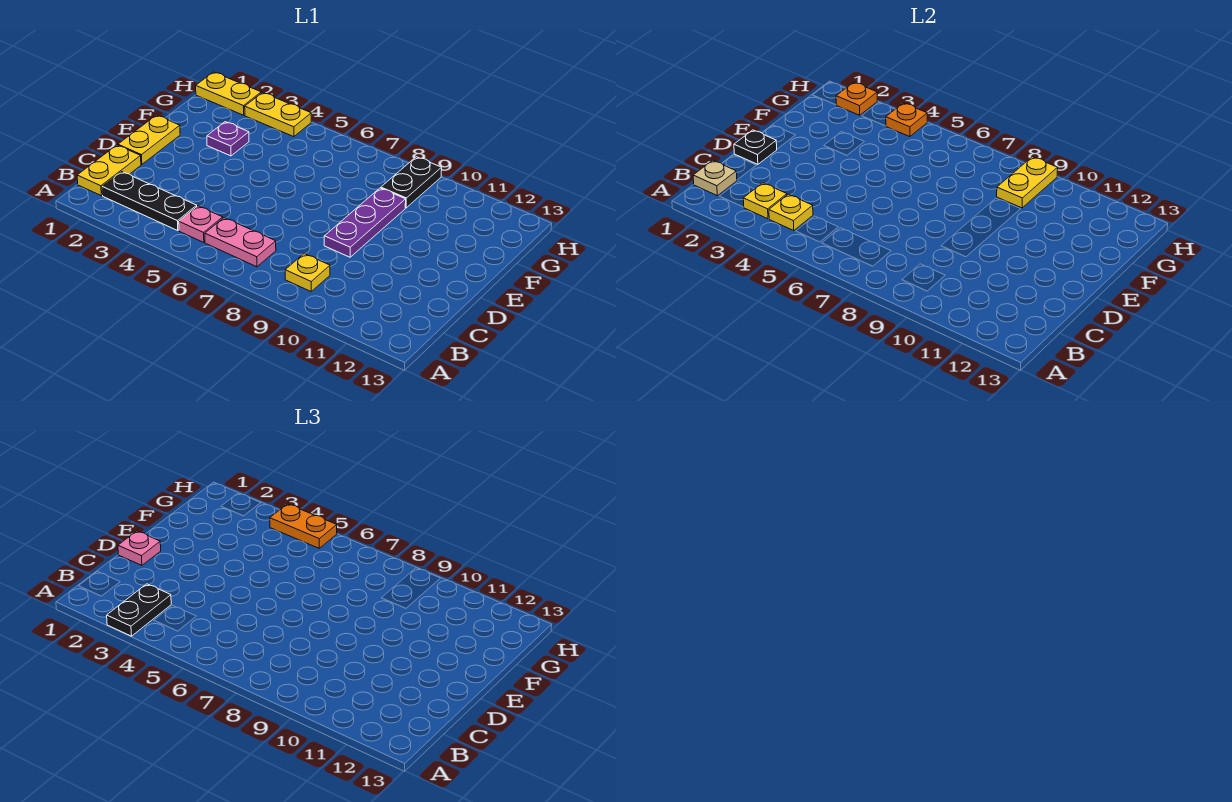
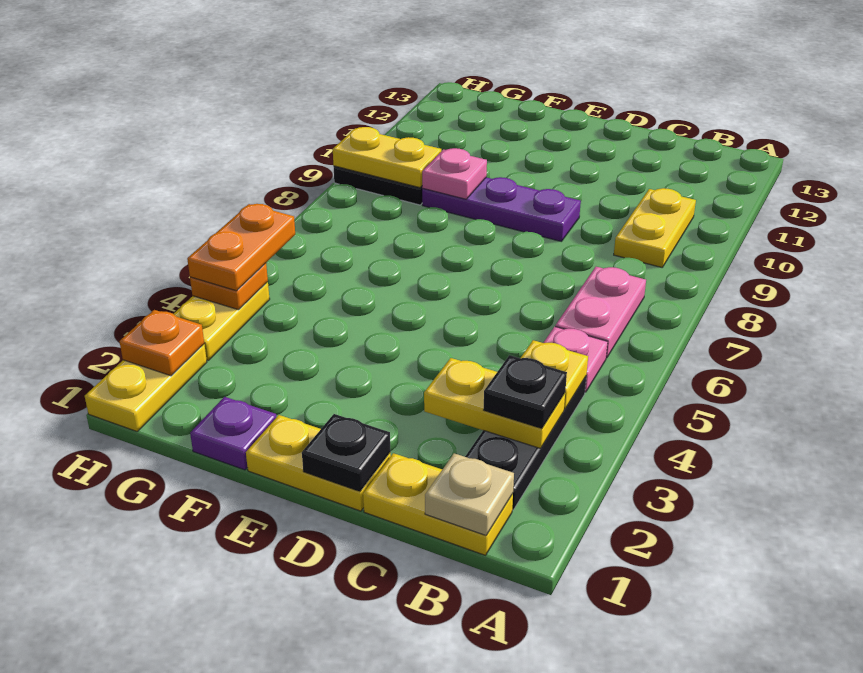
black plate A3:B3 level 3 -> black plate B3 level 3
yellow plate B3 level 2 -> yellow plate B3:C3 level 2
yellow plate B9 level 1 -> yellow plate B9:B10 level 1
pink plate D1 level 3 -> pink plate F9 level 2
purple plate F3 level 1 -> purple plate F1 level 1

